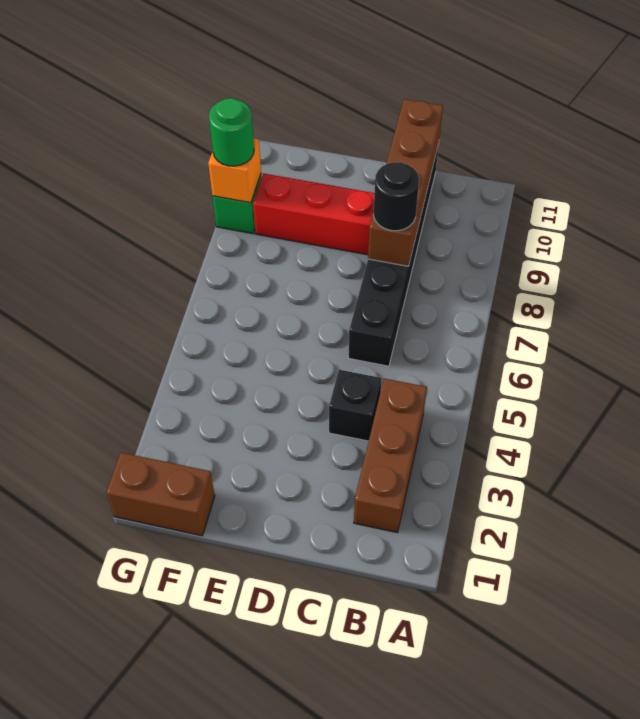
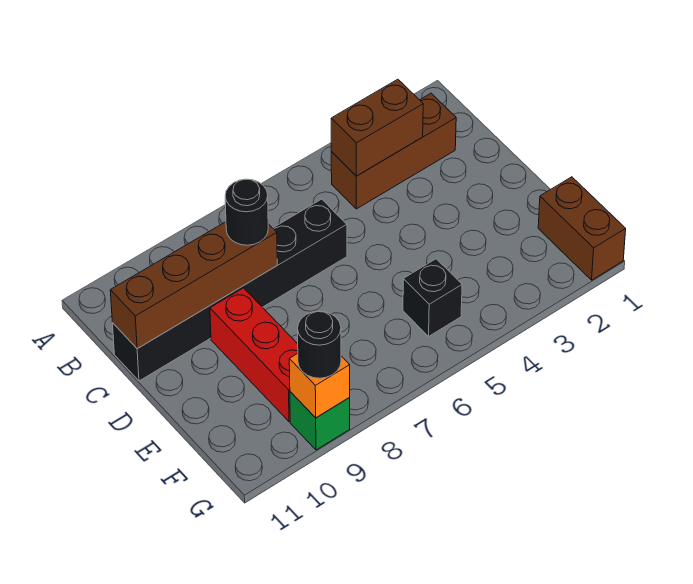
none -> brown brick B3:B4 level 2
black brick C4 level 1 -> black brick F5 level 1
green round brick G9 level 3 -> black round brick G9 level 3

